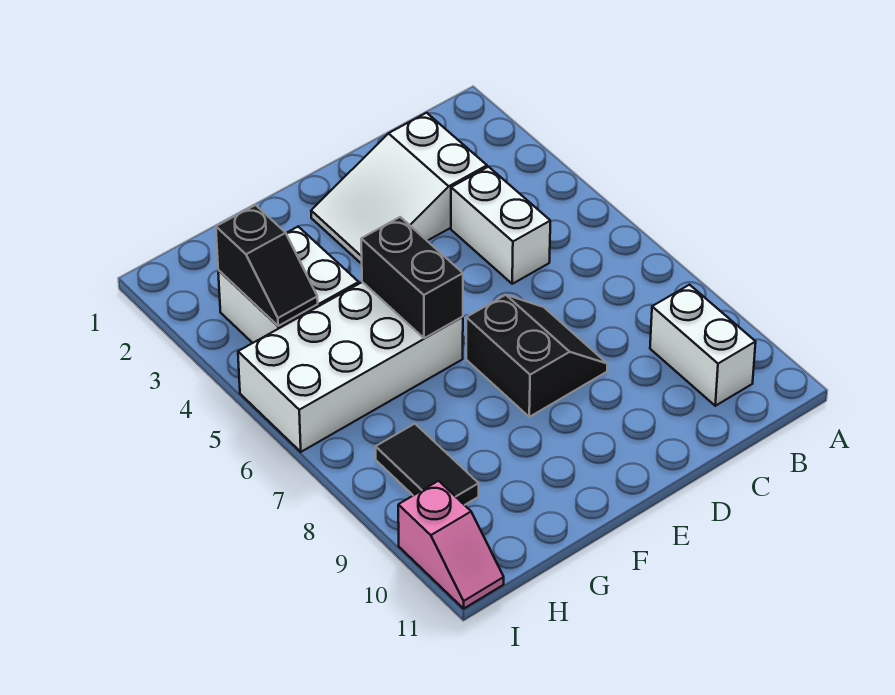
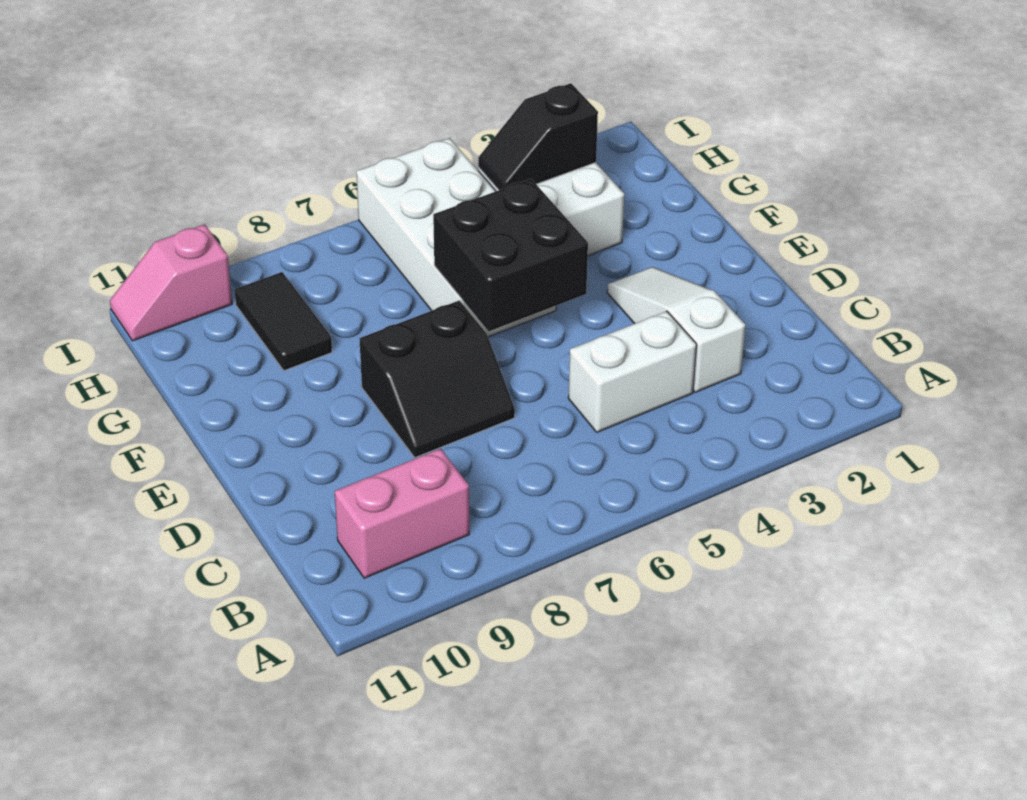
white brick B9:B10 level 1 -> pink brick B9:B10 level 1
white slope C2:E3 level 1 top C -> white slope C3:E3 level 1 top C
black brick F5:F6 level 2 -> black brick E5:F6 level 2
black tile H8:H9 level 1 -> black tile G9:H9 level 1

